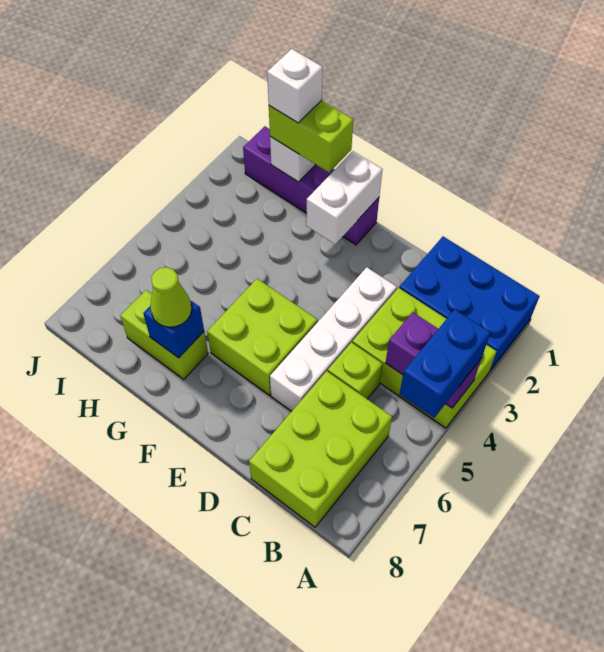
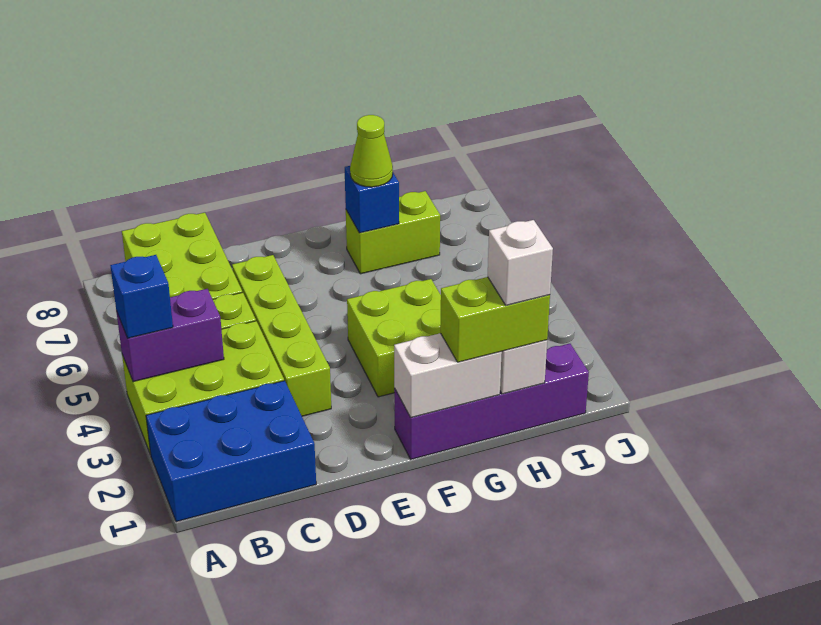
blue brick A4:A5 level 3 -> blue brick A4 level 3
white brick D3:D6 level 1 -> lime brick D3:D6 level 1
lime brick E5:F6 level 1 -> lime brick F3:G4 level 1
white brick F1:F2 level 2 -> white brick F1:G1 level 2

